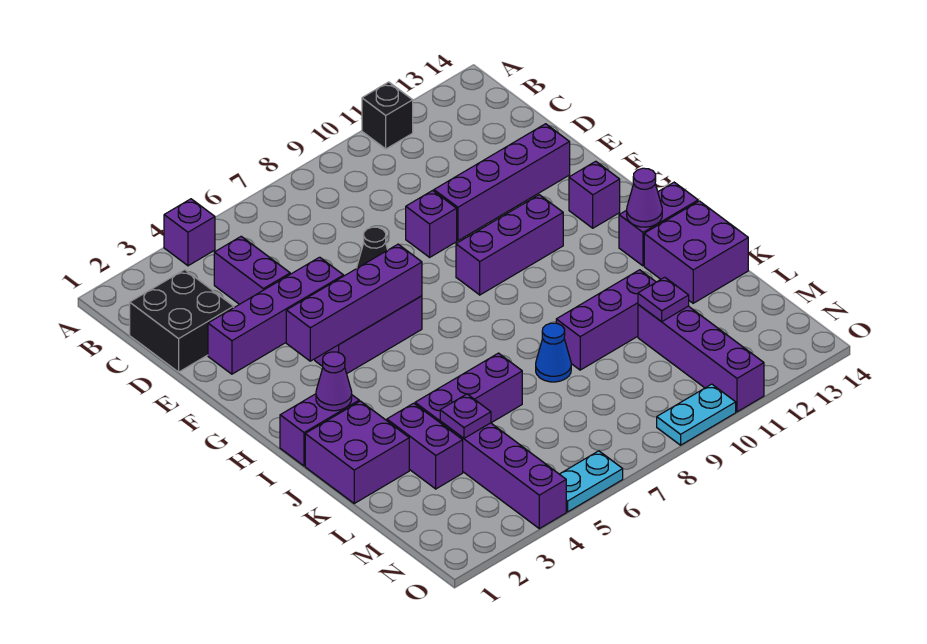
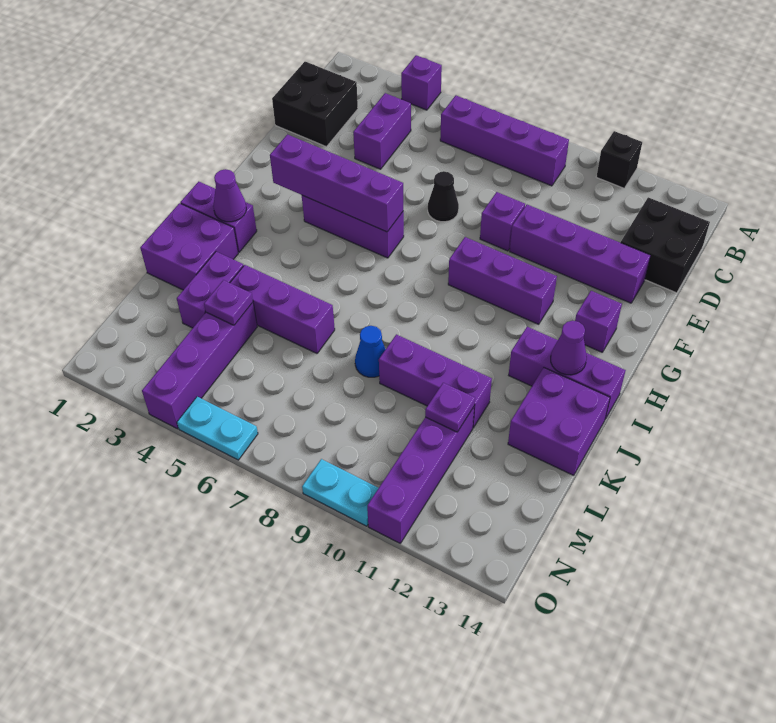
none -> black brick C13:D14 level 1
purple brick E2:E5 level 1 -> purple brick B6:B9 level 1
purple brick I13:I14 level 1 -> purple brick I12:I14 level 1

